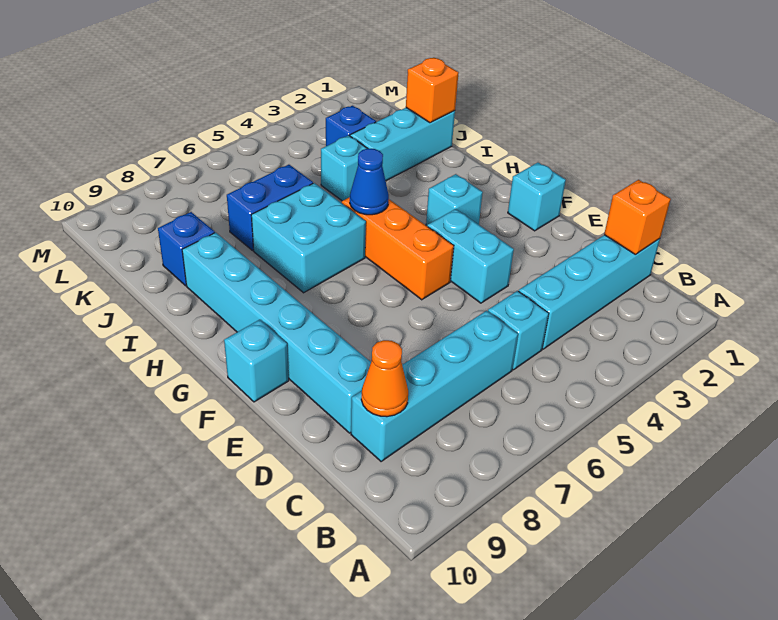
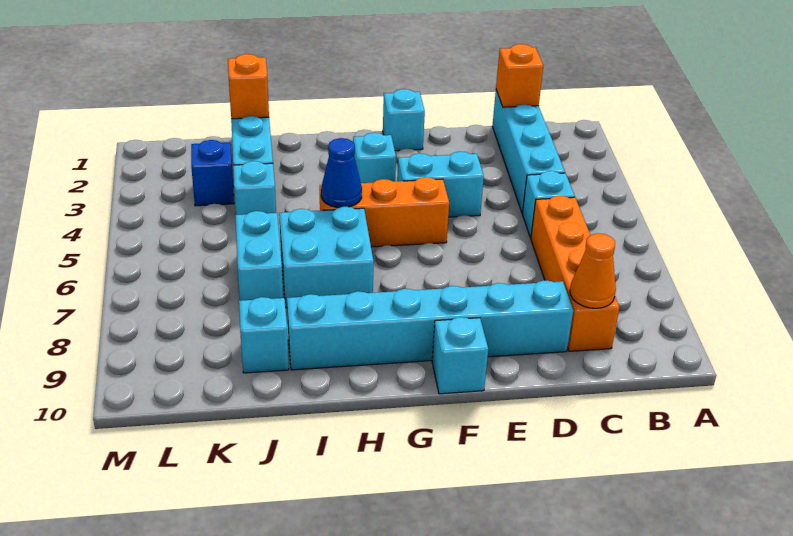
cyan brick C6:C9 level 1 -> orange brick C6:C9 level 1
blue brick J6:J7 level 1 -> cyan brick J6:J7 level 1
blue brick J9 level 1 -> cyan brick J9 level 1

